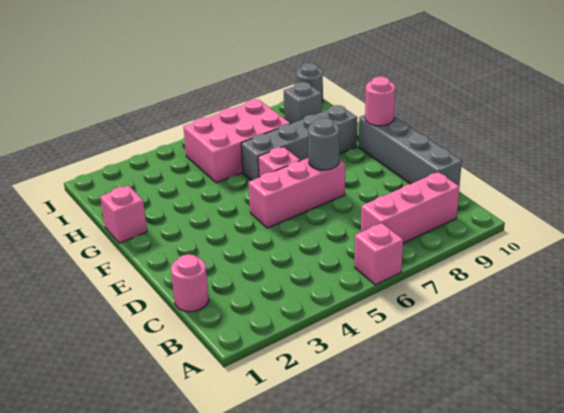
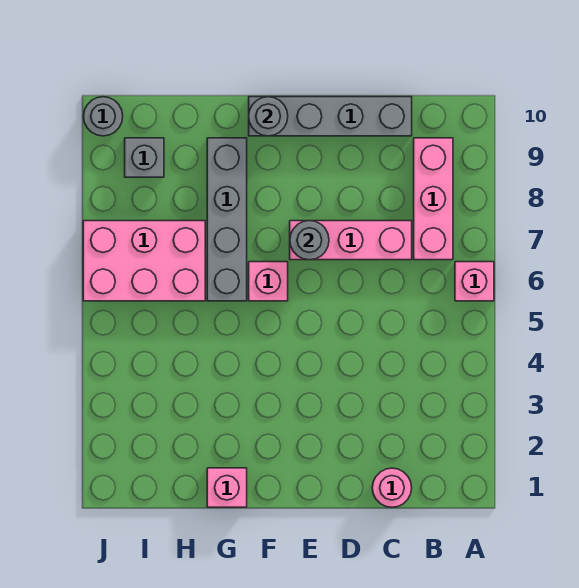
pink brick E5:E7 level 1 -> pink brick C7:E7 level 1
pink round brick F10 level 2 -> grey round brick F10 level 2
pink brick H5:I7 level 1 -> pink brick H6:J7 level 1

